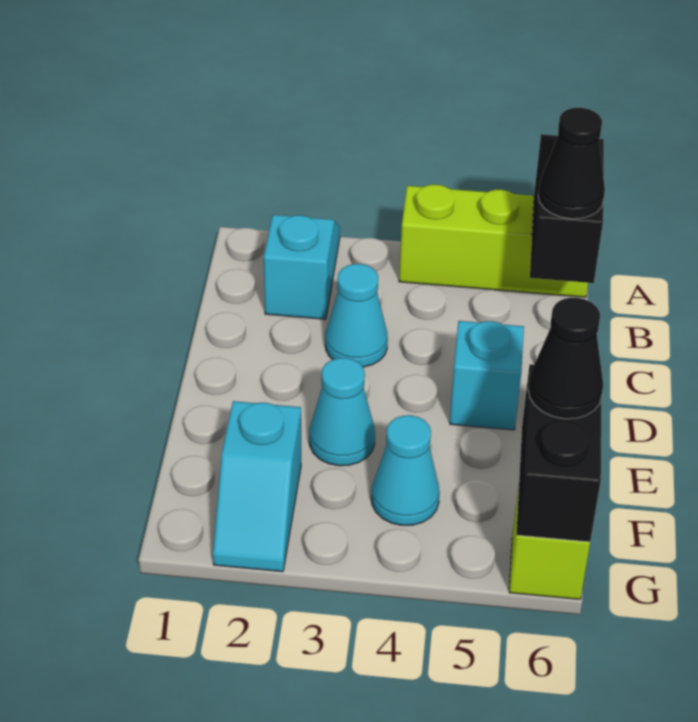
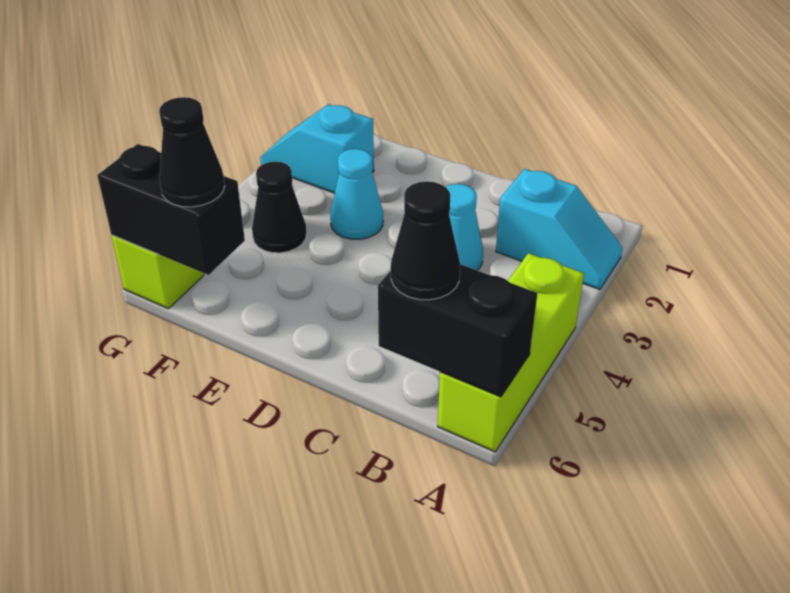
cyan brick D5 level 1 -> none
cyan cone F4 level 1 -> black cone F4 level 1

